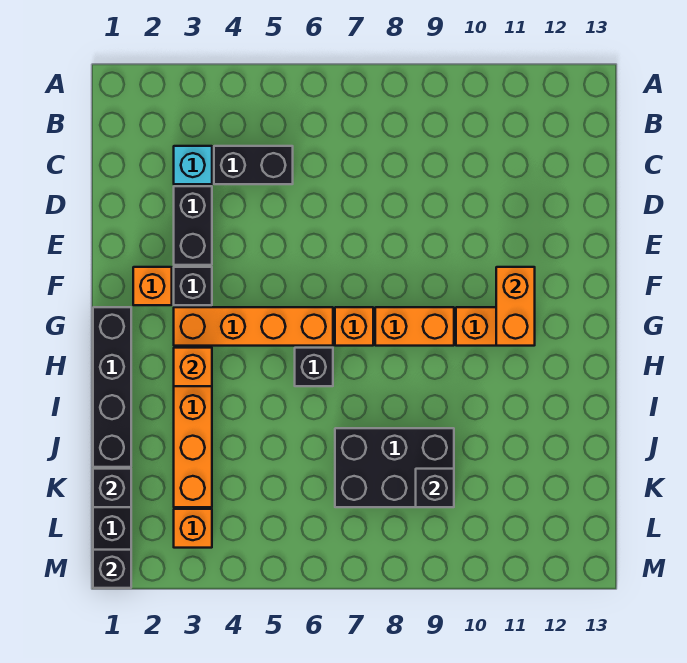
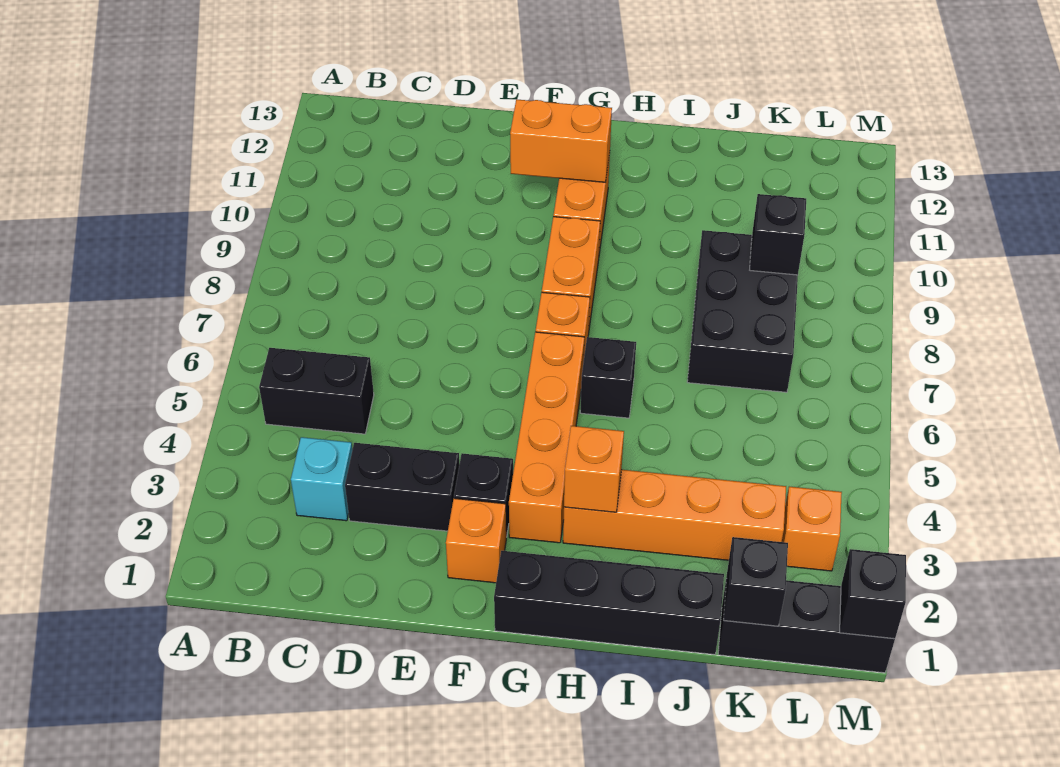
black brick C4:C5 level 1 -> black brick B5:C5 level 1

